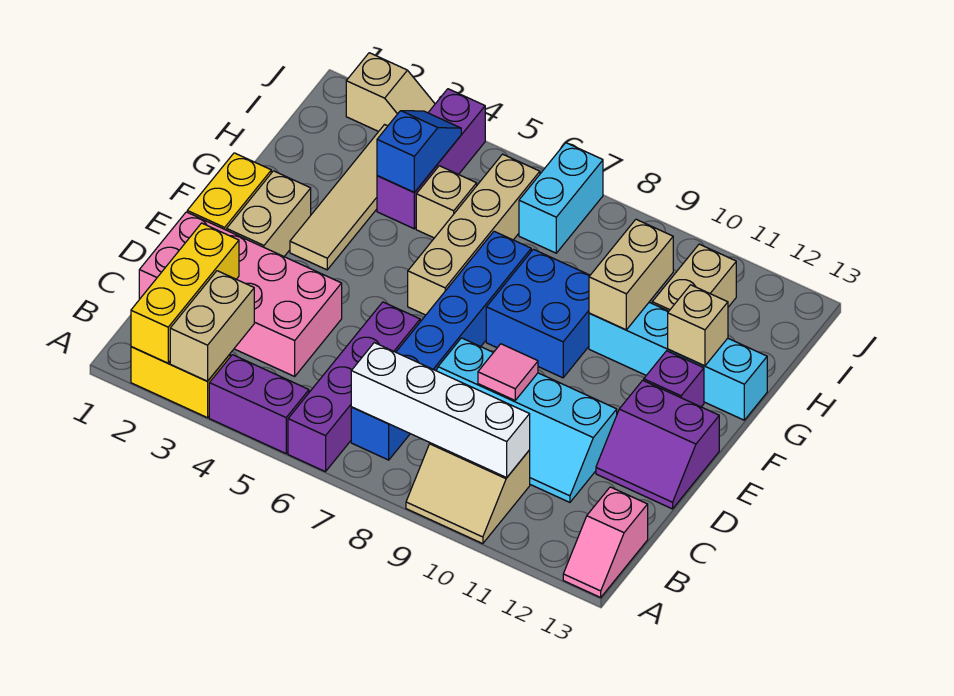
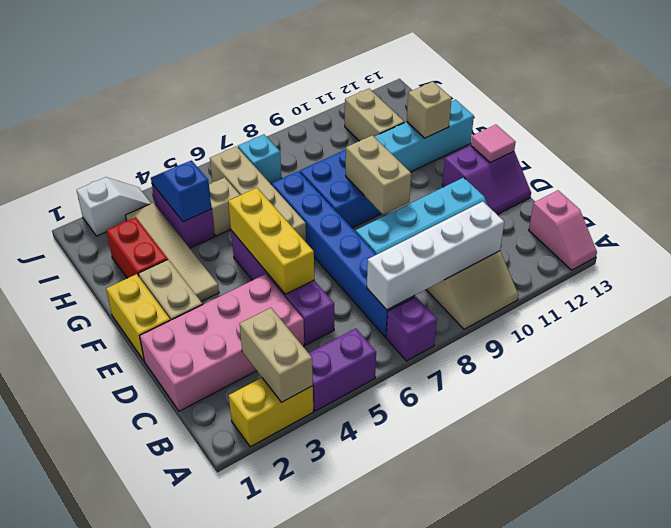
yellow brick A2:C2 level 2 -> yellow brick D5:F5 level 2
purple brick A6:D6 level 1 -> purple brick C5:F5 level 1
pink tile D9 level 2 -> pink tile E13 level 2
purple brick F12 level 1 -> purple brick A7 level 1
none -> red brick G2:H2 level 1
tan brick G10:H10 level 2 -> tan brick E9:F9 level 2
purple brick H4:J4 level 1 -> purple brick H4:I4 level 1
cyan brick I7:J7 level 1 -> cyan brick I7 level 1
tan slope J2:J3 level 1 top 2 -> white slope J2:J3 level 1 top 2

